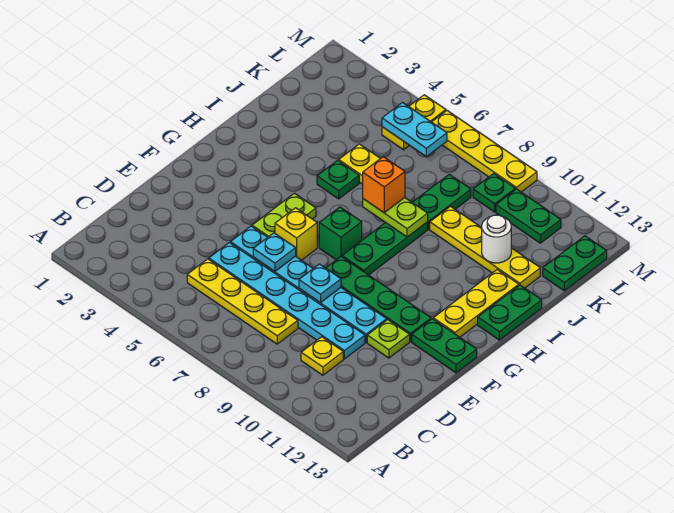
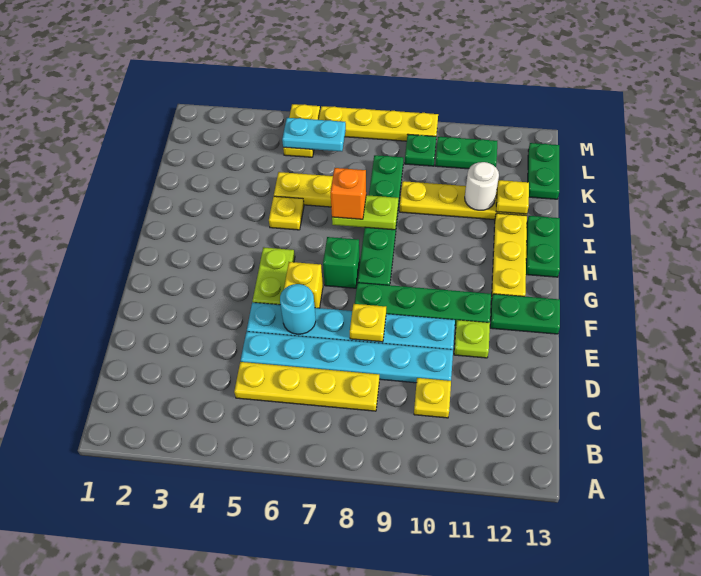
cyan plate E6 level 2 -> cyan round brick E6 level 2
cyan plate E8 level 2 -> yellow plate E8 level 2
green plate I5 level 1 -> yellow plate I5 level 1
none -> yellow plate J12 level 2

